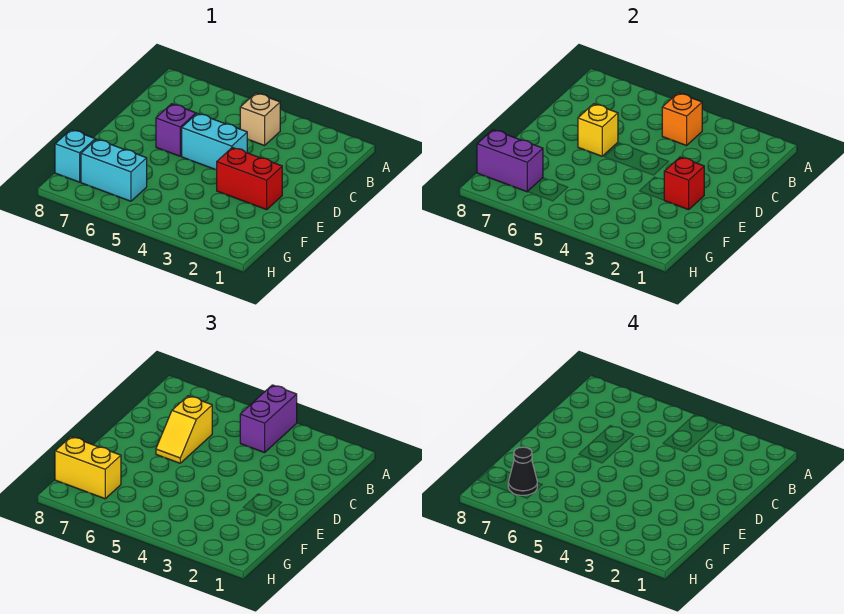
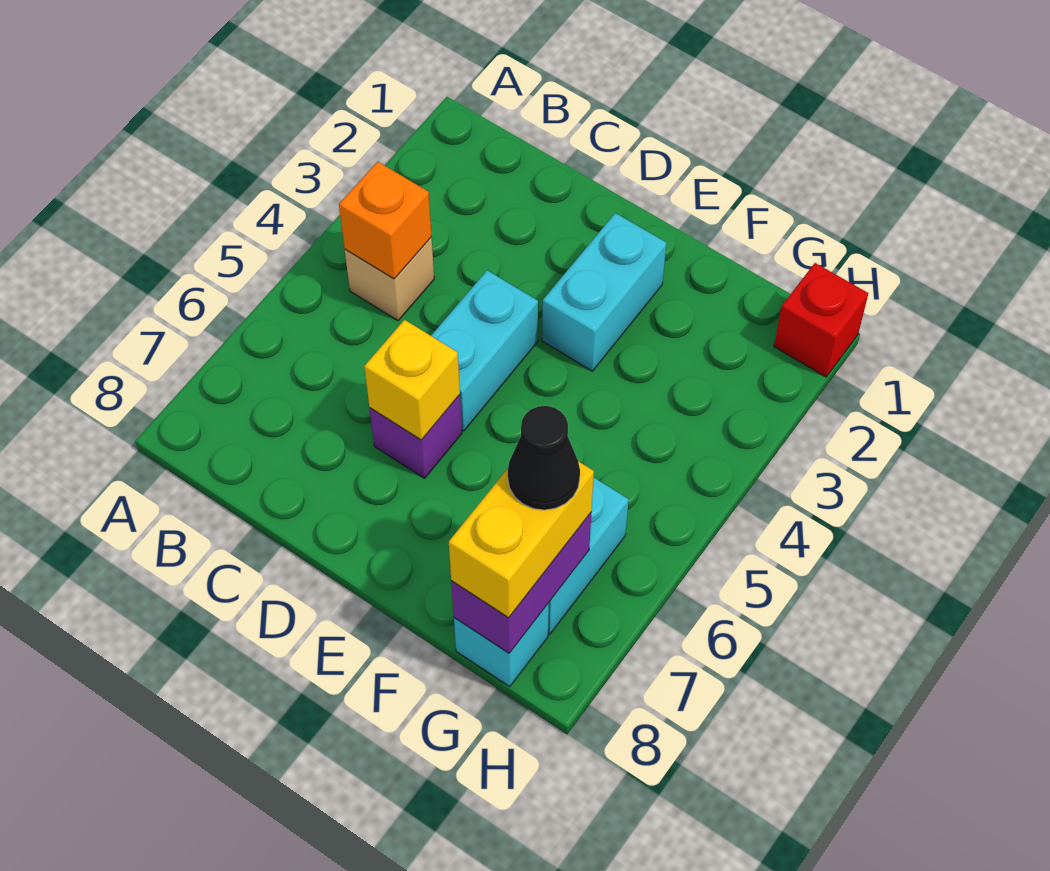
purple brick A4:B4 level 3 -> none
yellow slope C6:D6 level 3 top C -> none
red brick E2:E3 level 1 -> cyan brick E2:E3 level 1
red brick E2 level 2 -> red brick H1 level 1

